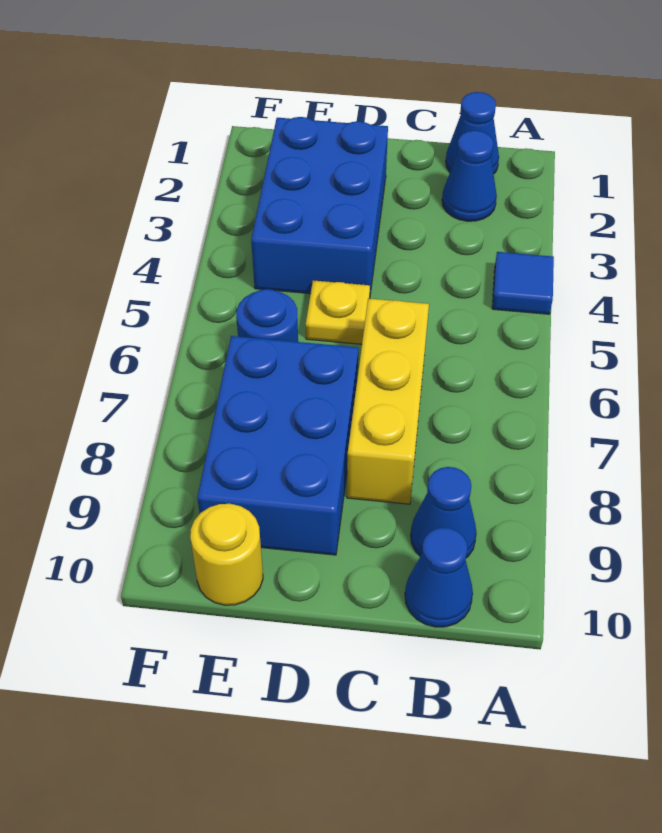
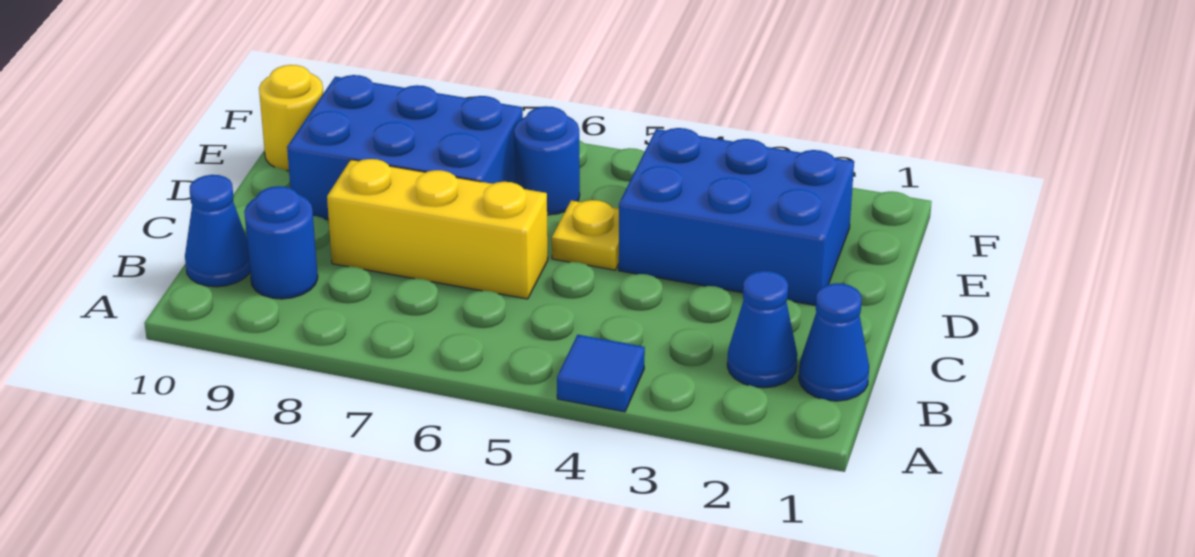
blue cone B9 level 1 -> blue round brick B9 level 1

